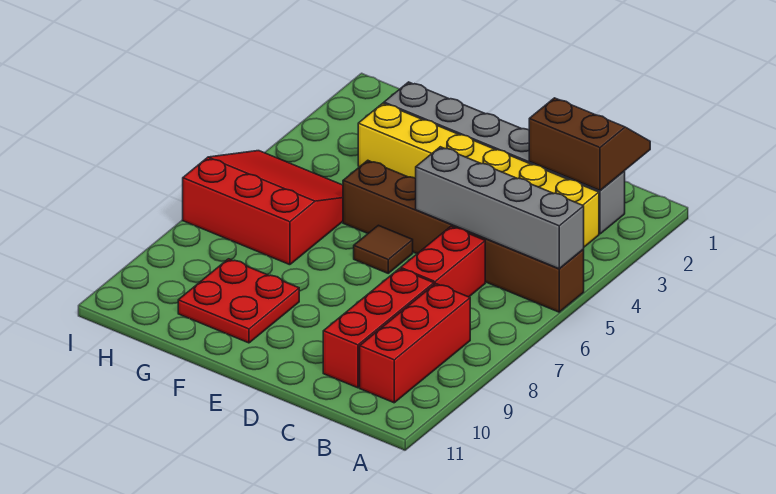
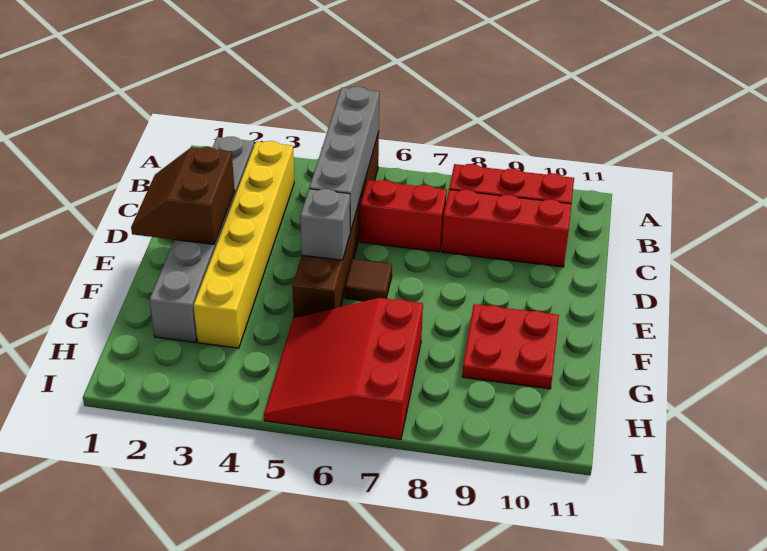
brown slope B1:C2 level 2 top 2 -> brown slope D1:E2 level 2 top 2
none -> grey brick E5 level 2

